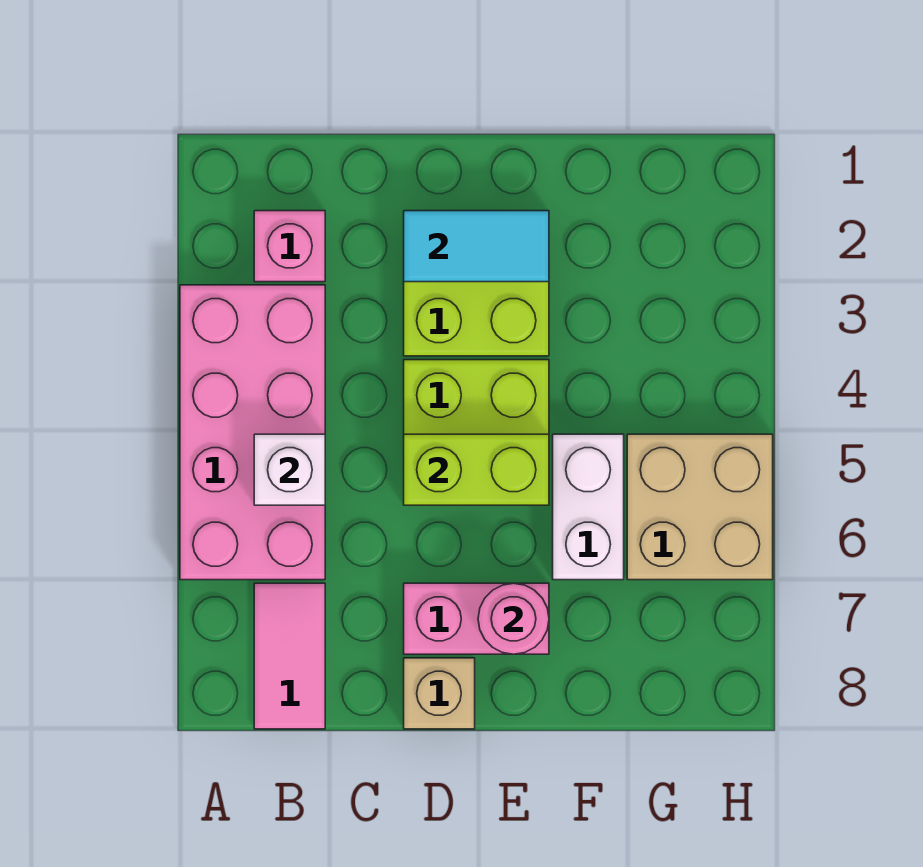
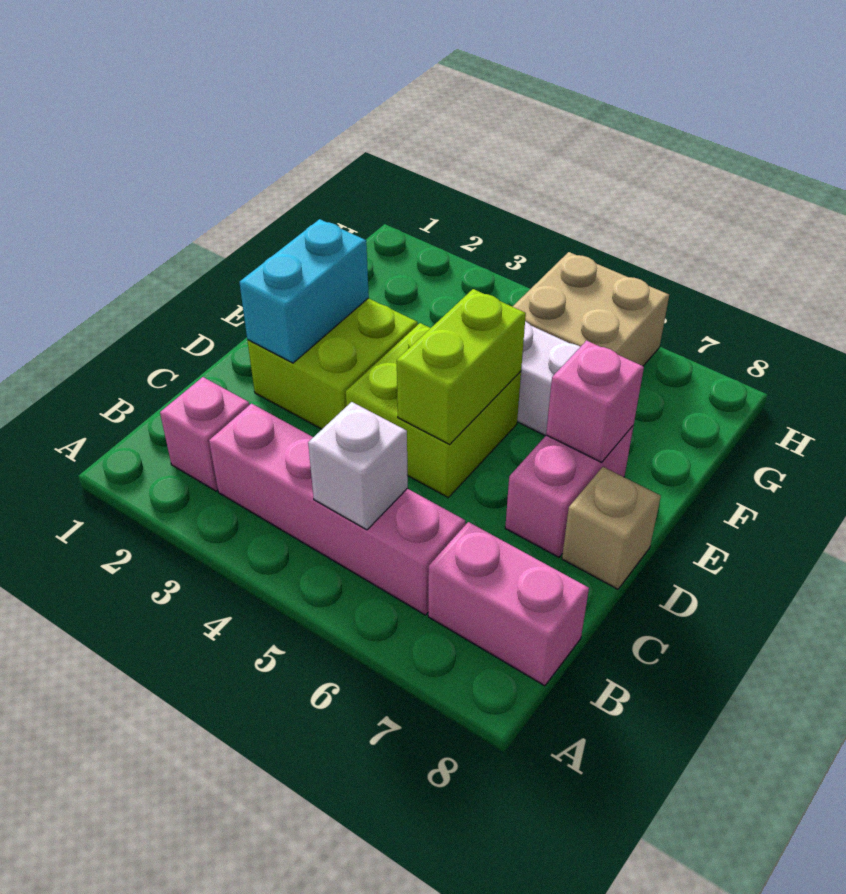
pink brick A3:B6 level 1 -> pink brick B3:B6 level 1
pink tile B7:B8 level 1 -> pink brick B7:B8 level 1
cyan tile D2:E2 level 2 -> cyan brick D2:E2 level 2
pink round brick E7 level 2 -> pink brick E7 level 2

